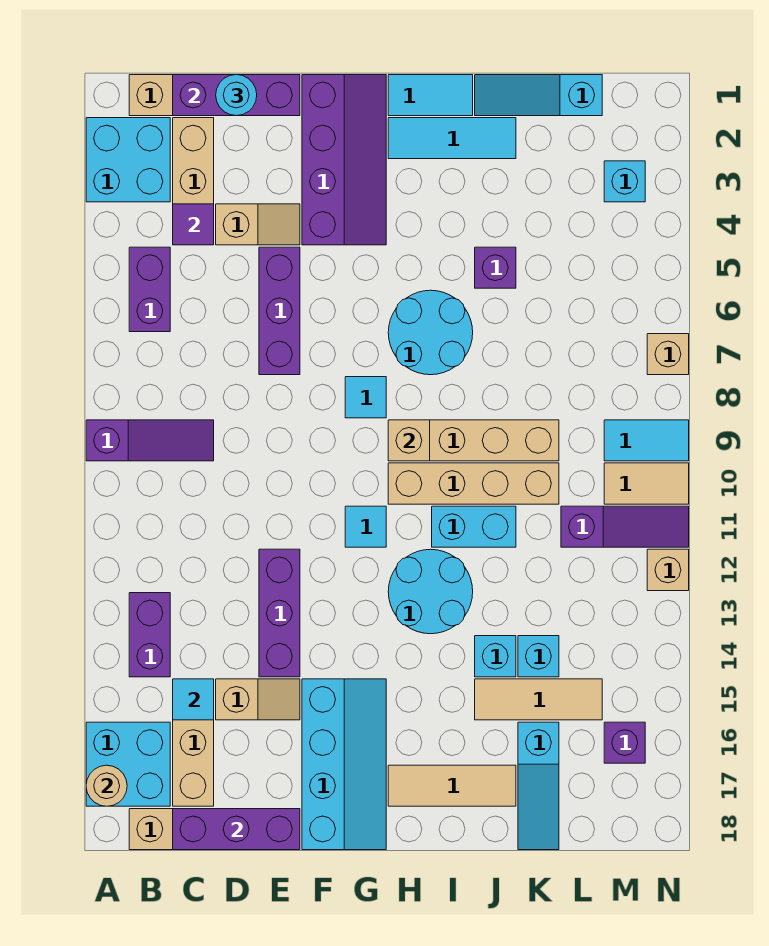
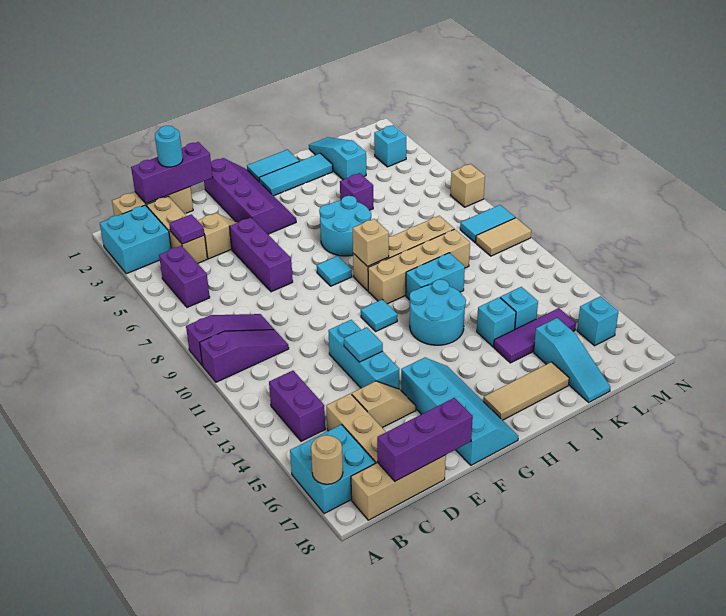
cyan tile C15 level 2 -> cyan tile E13 level 2
purple brick E12:E14 level 1 -> cyan brick E12:E14 level 1
cyan slope J1:L1 level 1 top L -> cyan slope K1:K3 level 1 top 3
tan tile J15:L15 level 1 -> purple tile J15:L15 level 1
purple slope L11:N11 level 1 top L -> purple slope A10:C10 level 1 top A
purple brick M16 level 1 -> cyan brick M16 level 1
tan brick N12 level 1 -> none

